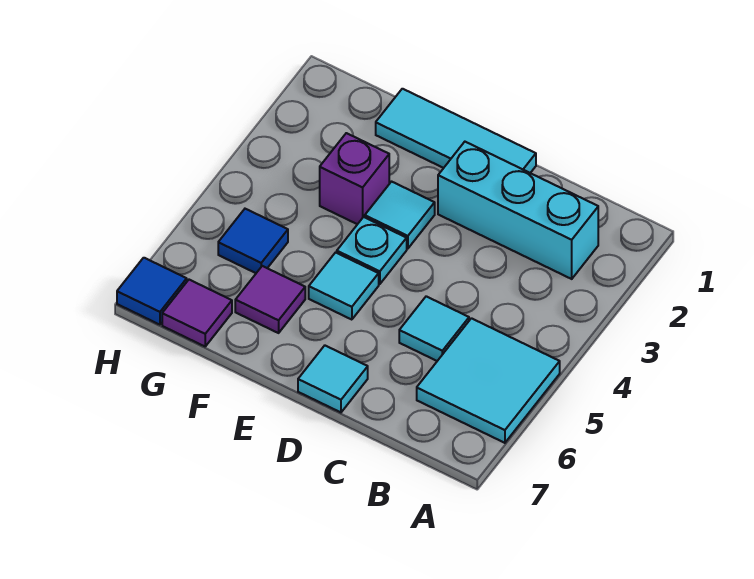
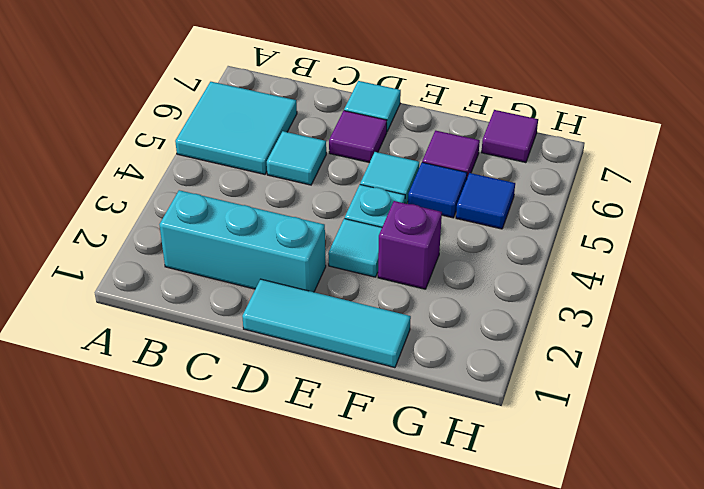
none -> purple tile D6 level 1
blue tile H7 level 1 -> blue tile F5 level 1

